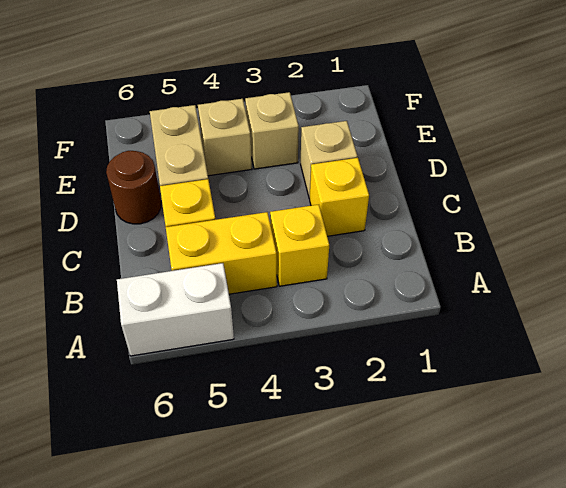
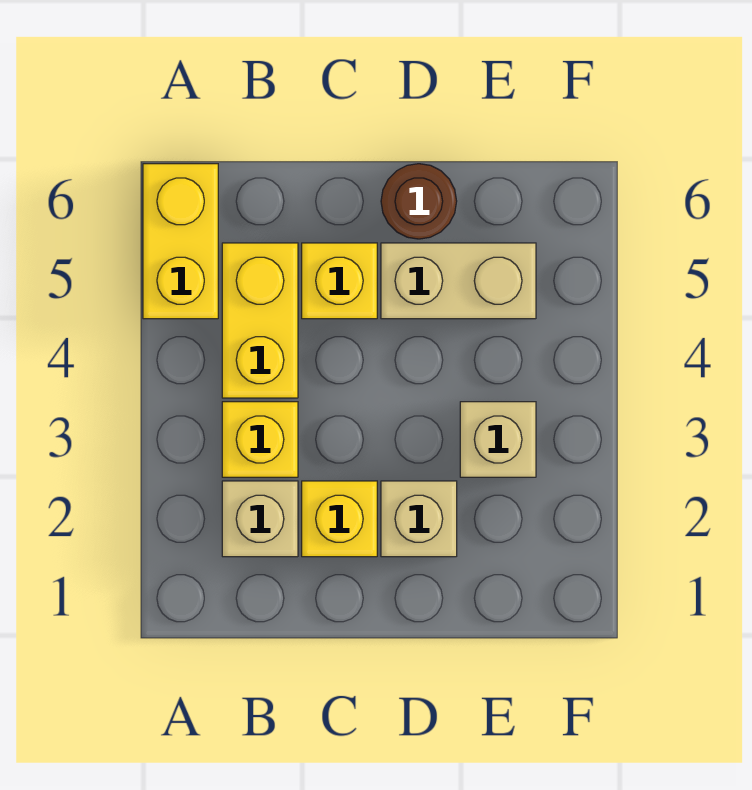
white brick A5:A6 level 1 -> yellow brick A5:A6 level 1
tan brick E4 level 1 -> tan brick B2 level 1

